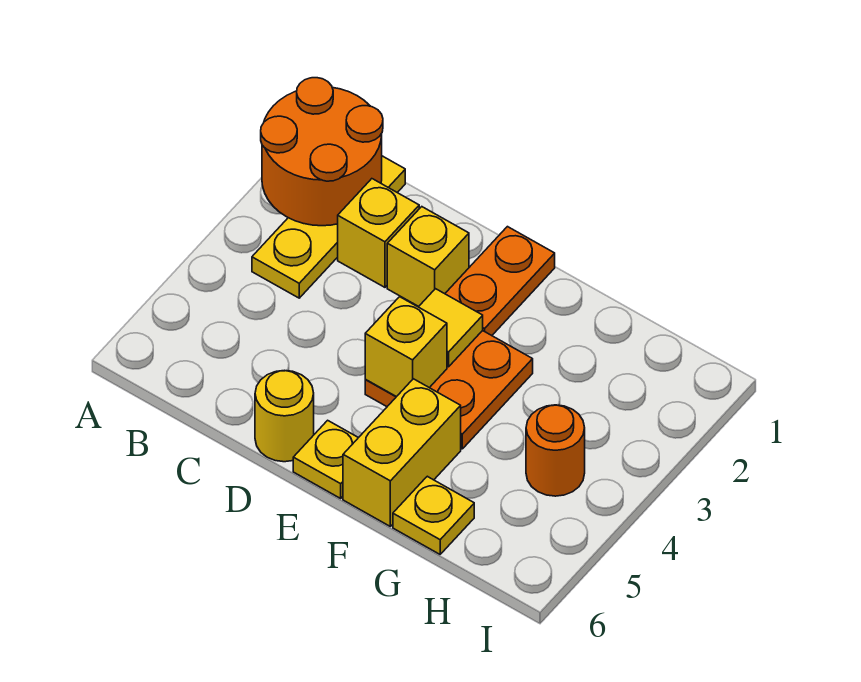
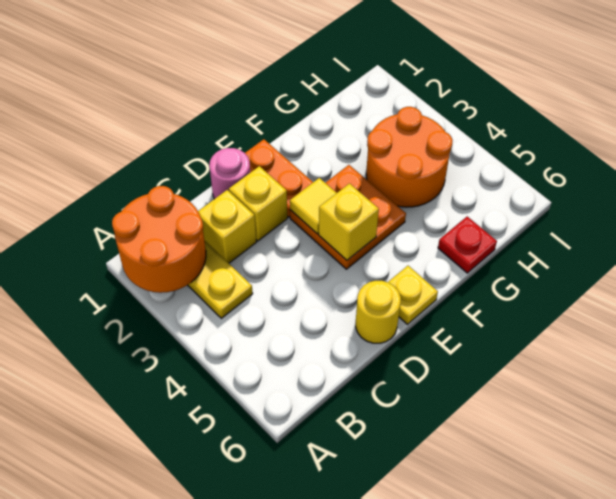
none -> pink round brick D1 level 1
yellow brick F5:F6 level 1 -> none
yellow plate G6 level 1 -> red plate G6 level 1
orange round brick H4 level 1 -> orange round brick G3:H4 level 1

